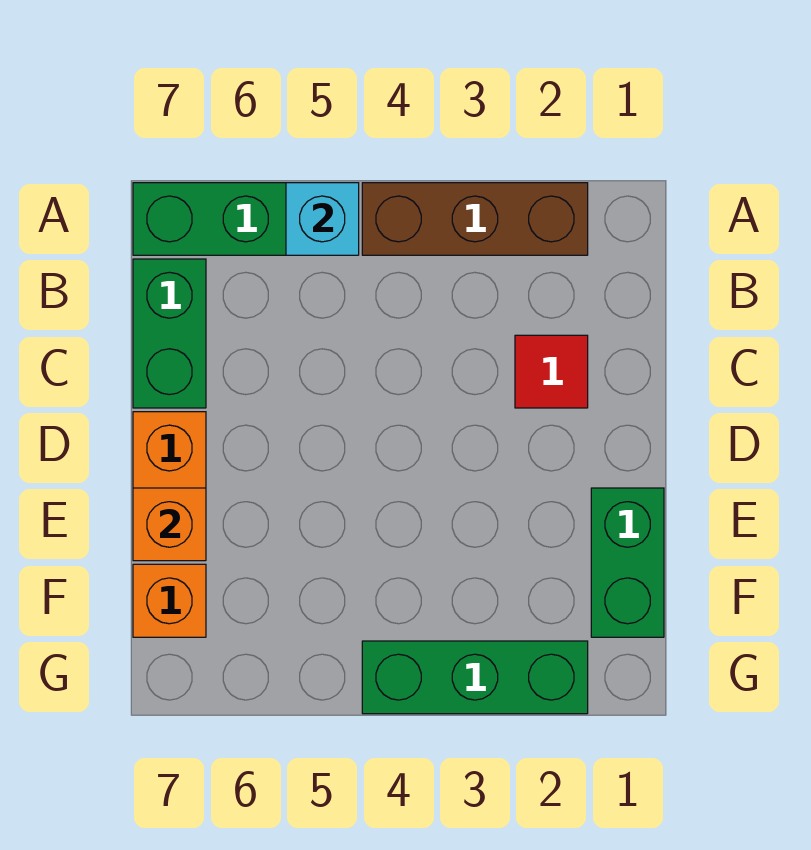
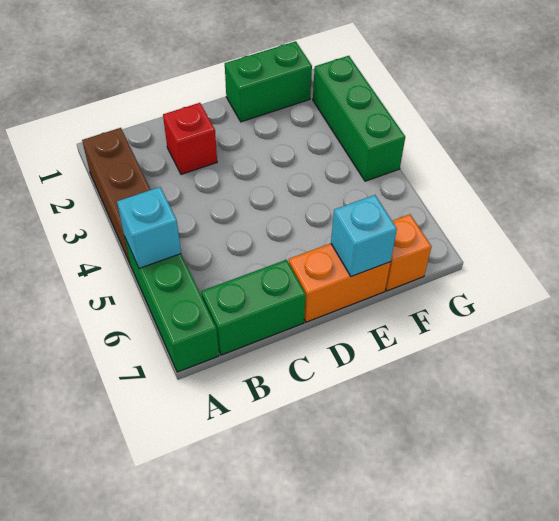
red tile C2 level 1 -> red brick C2 level 1
orange brick E7 level 2 -> cyan brick E7 level 2

